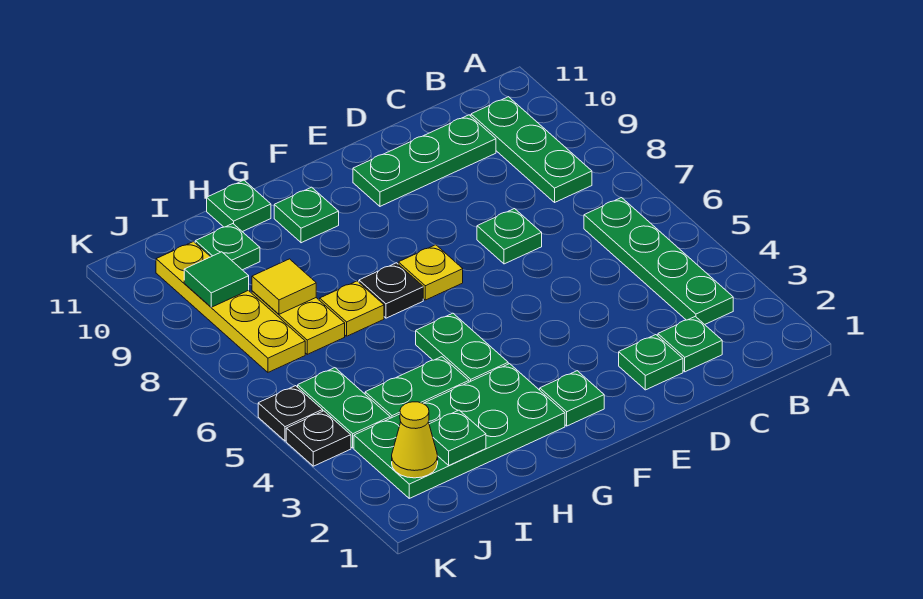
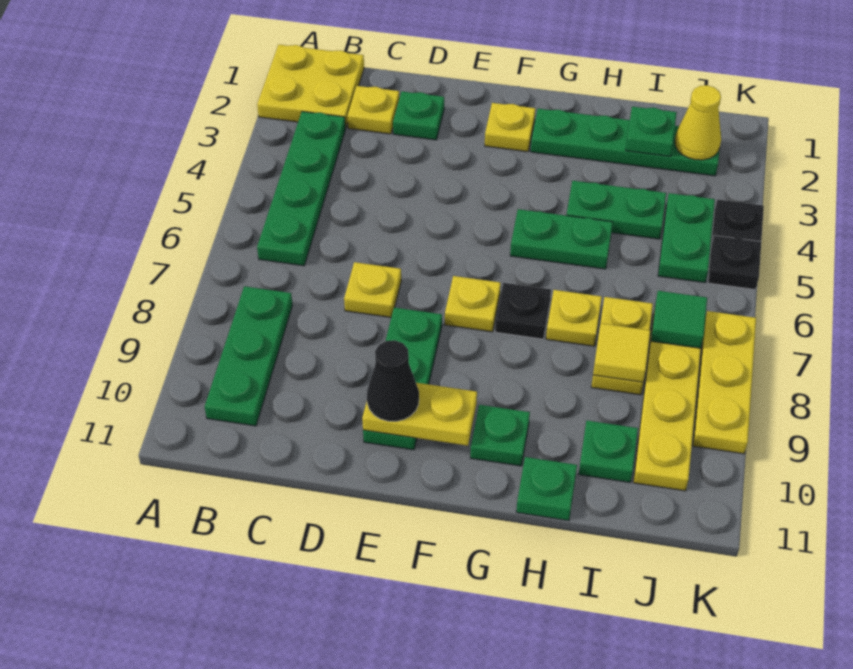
none -> yellow plate A1:B2 level 1
green plate C2 level 1 -> yellow plate C2 level 1
green plate C10:E10 level 1 -> green plate E8:E10 level 1
green plate D7 level 1 -> yellow plate D7 level 1
none -> yellow plate E10:F10 level 2
none -> black cone E10 level 3
green plate F2 level 1 -> yellow plate F2 level 1
green plate G2:J3 level 1 -> green plate G2:J2 level 1
green plate G4:G5 level 1 -> green plate G5:H5 level 1
green tile J9 level 2 -> green tile J7 level 2
none -> yellow plate K7:K9 level 1

